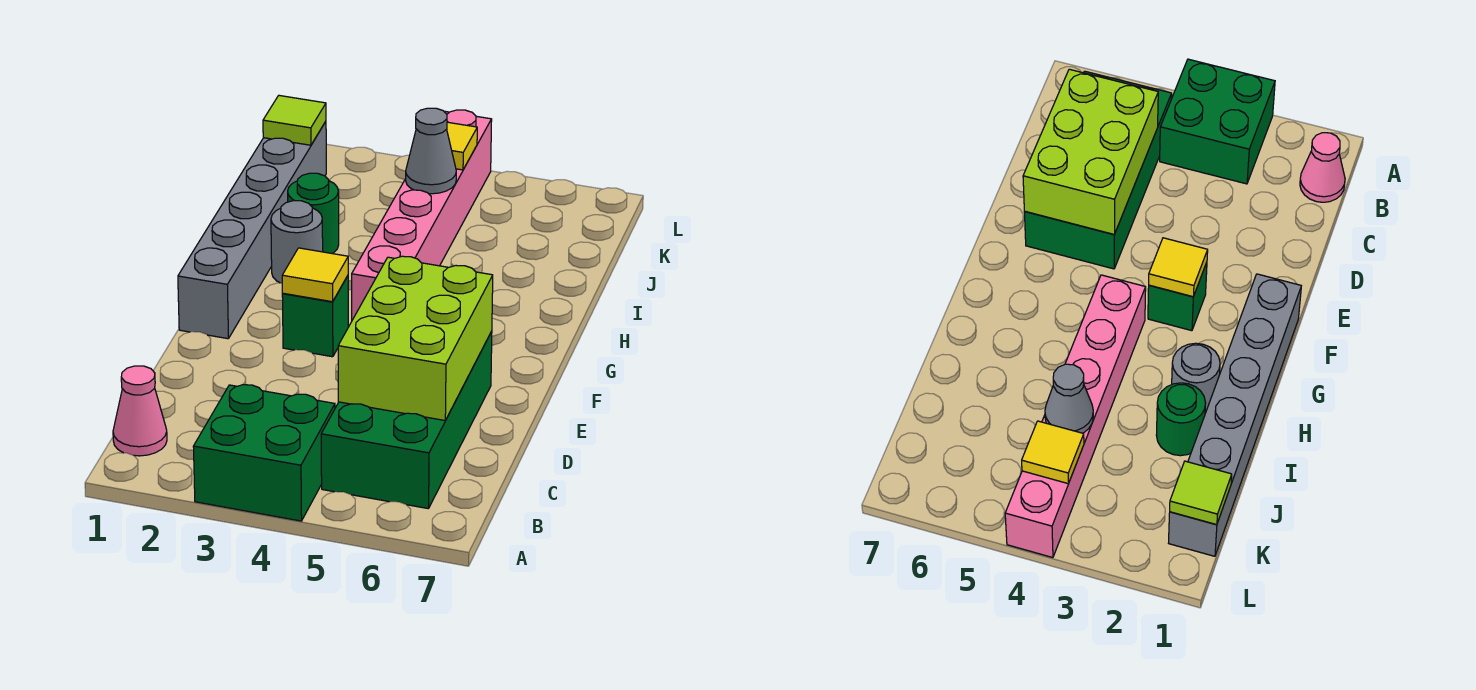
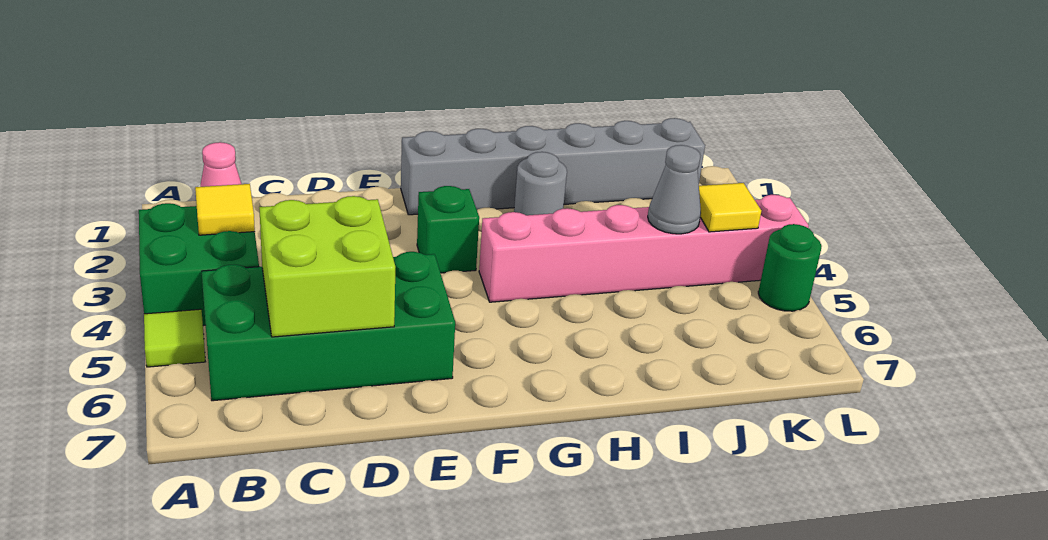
lime brick C5:E6 level 2 -> lime brick C5:D6 level 2
yellow tile F3 level 2 -> yellow tile B3 level 2
green round brick I2 level 1 -> green round brick L5 level 1
lime tile K1 level 2 -> lime tile A5 level 1

